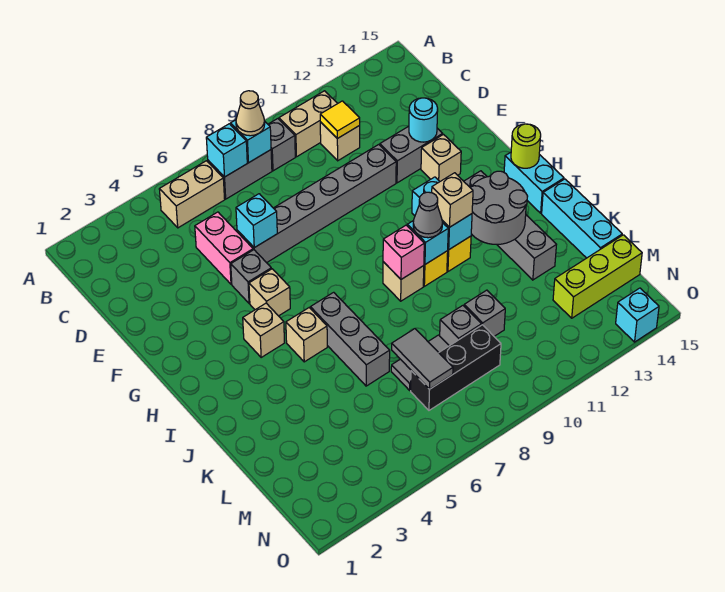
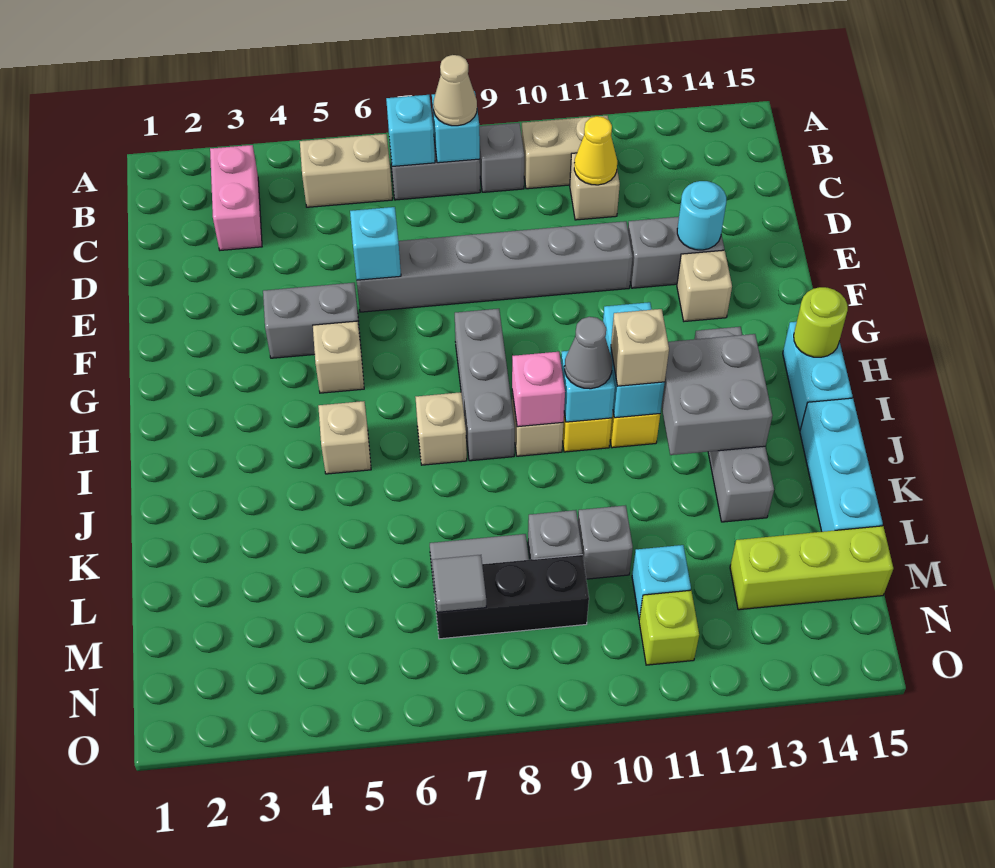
yellow tile C11 level 2 -> yellow cone C11 level 2
pink brick D5:E5 level 1 -> pink brick B3:C3 level 1
grey brick F5 level 1 -> grey brick F4:F5 level 1
tan brick H4 level 1 -> tan brick I7 level 1
grey brick I6:K6 level 1 -> grey brick G8:I8 level 1
grey round brick I12:J13 level 2 -> grey brick I12:J13 level 2
grey tile L7:M7 level 2 -> grey tile M7 level 2
none -> lime brick N11 level 1
cyan brick O14 level 1 -> cyan brick M11 level 1

